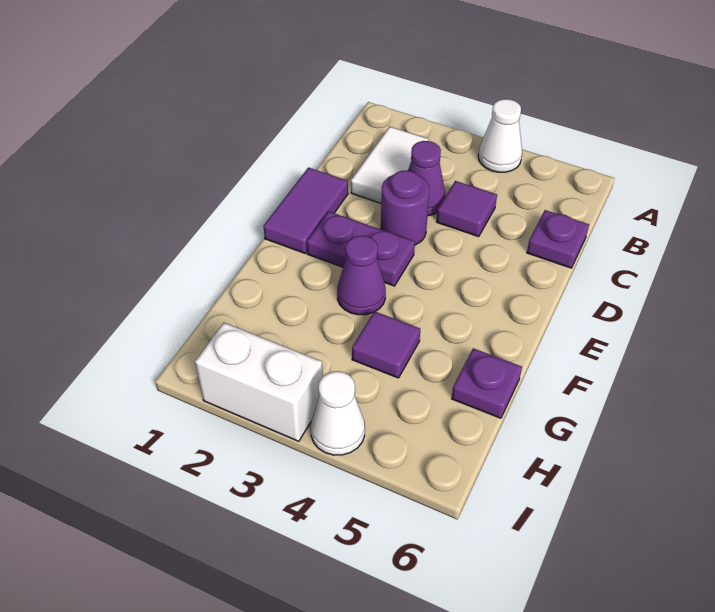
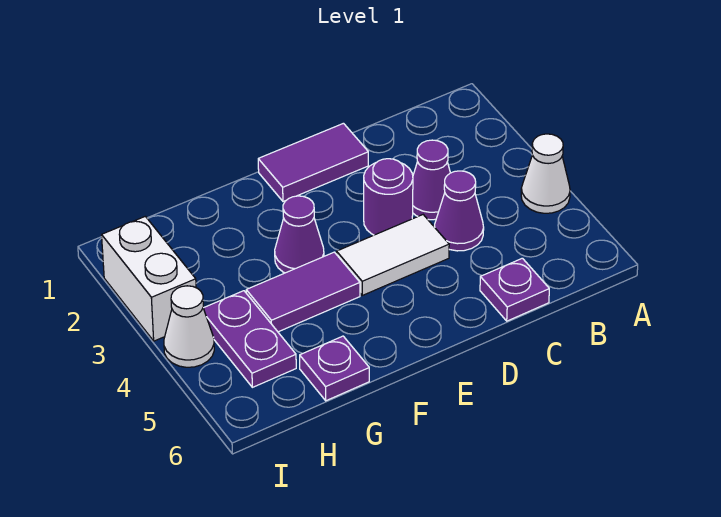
white tile B2:C2 level 1 -> white tile D4:E4 level 1
purple tile C4 level 1 -> purple cone C4 level 1
purple plate E2:E3 level 1 -> purple plate H4:H5 level 1
purple tile G4 level 1 -> purple tile F4:G4 level 1

